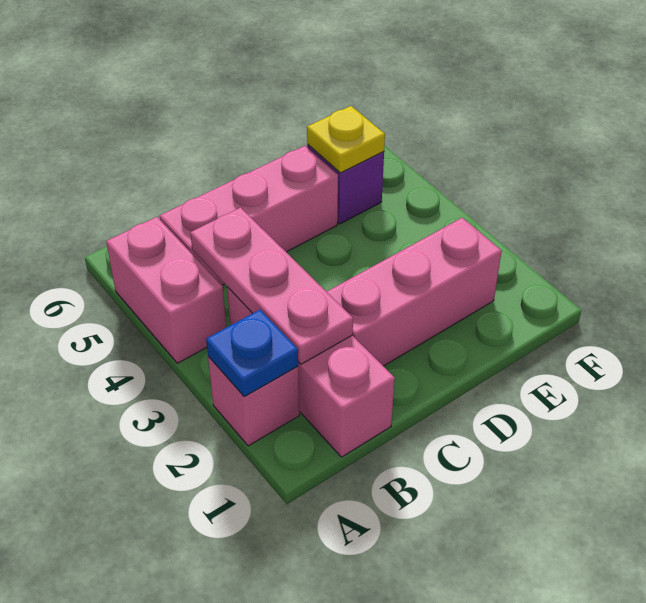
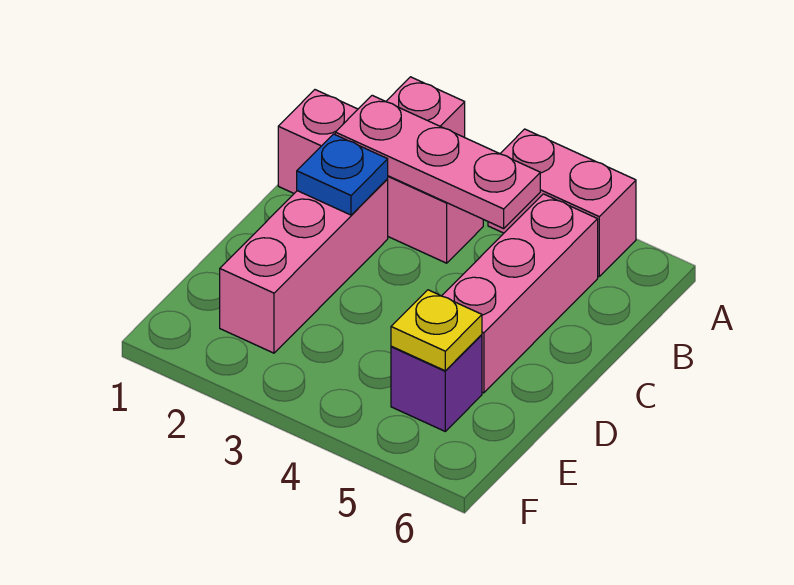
blue plate A2 level 2 -> blue plate C2 level 2

